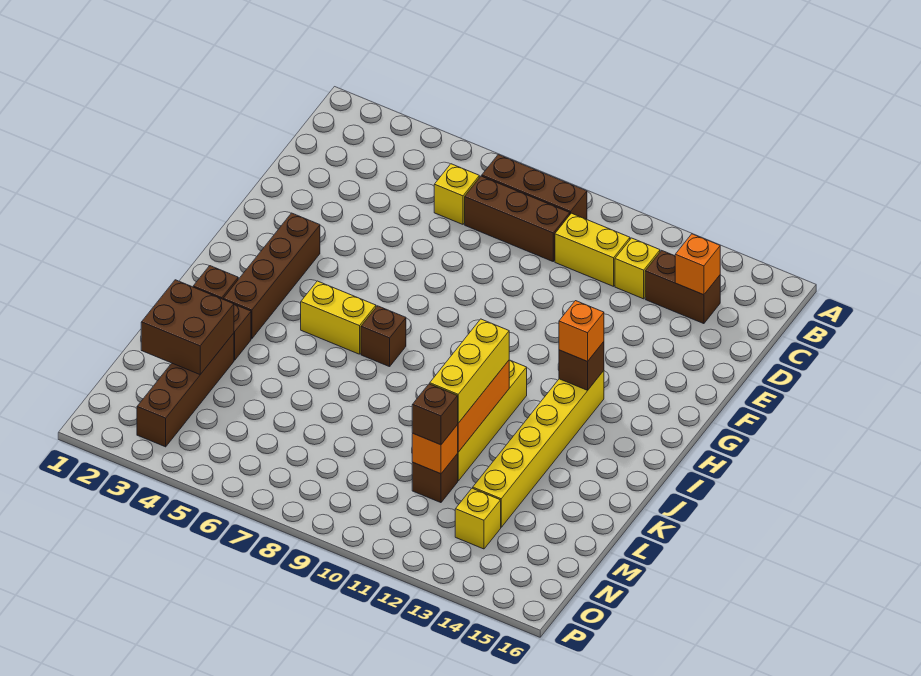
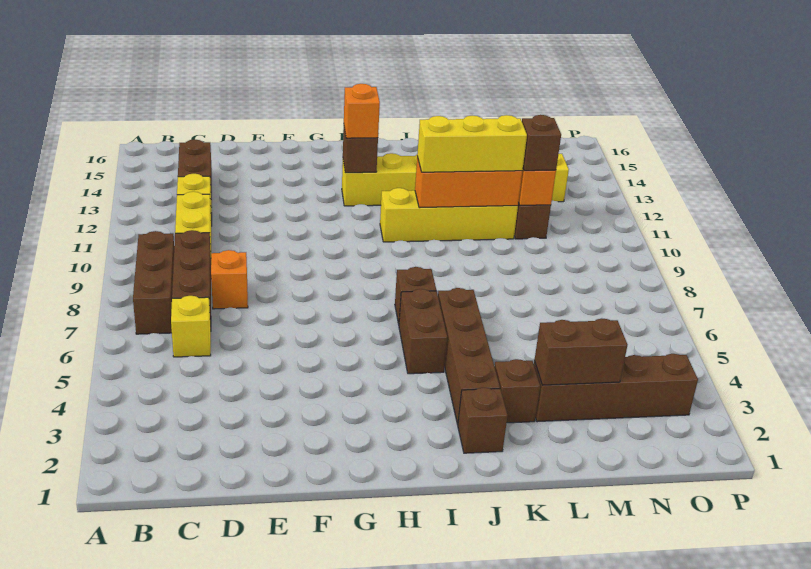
orange brick C14 level 2 -> orange brick D8 level 1
brown brick G3:J3 level 1 -> brown brick J3:J6 level 1
yellow brick I5:I6 level 1 -> brown brick I5:I6 level 1
brown brick L2:M3 level 2 -> brown brick L3:M3 level 2

